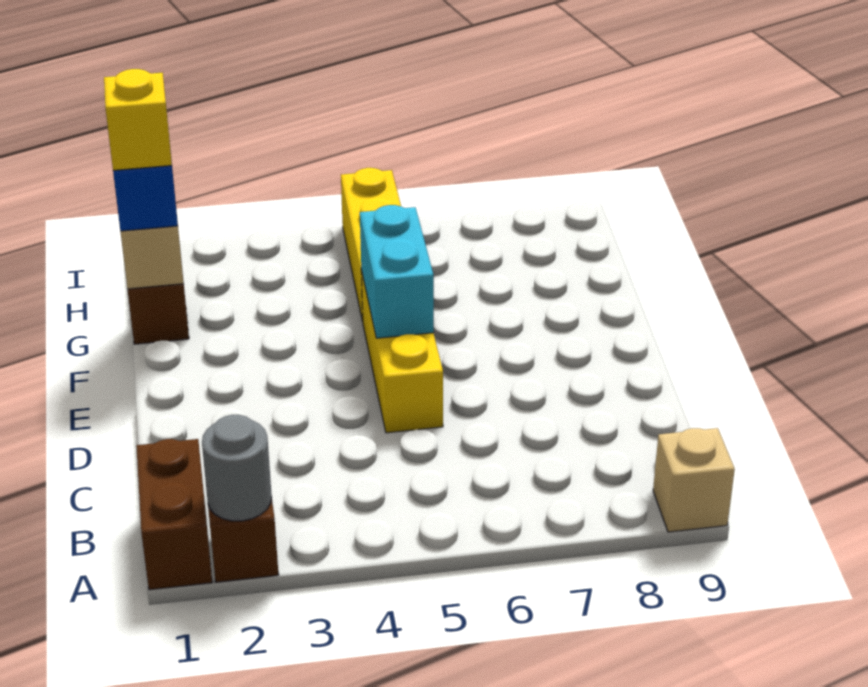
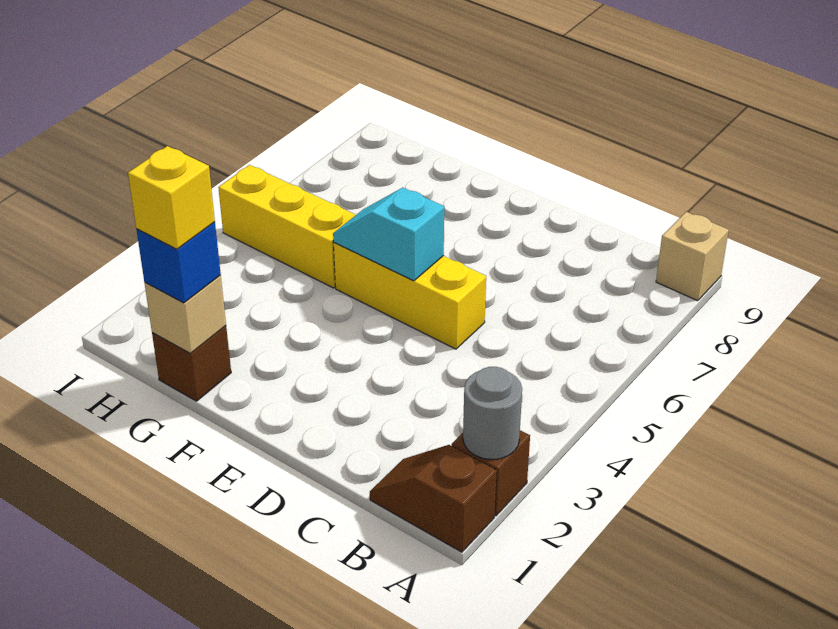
brown brick A1:B1 level 1 -> brown slope A1:B1 level 1 top A
cyan brick E5:F5 level 2 -> cyan slope E5:F5 level 2 top E

